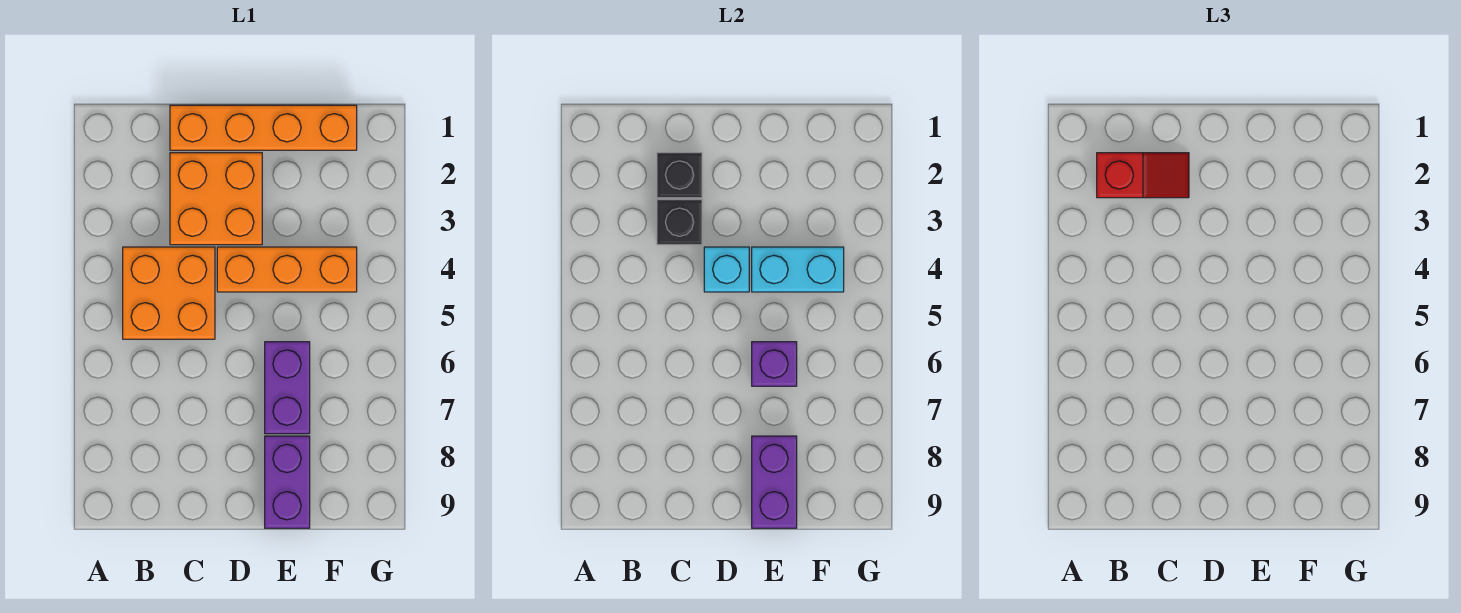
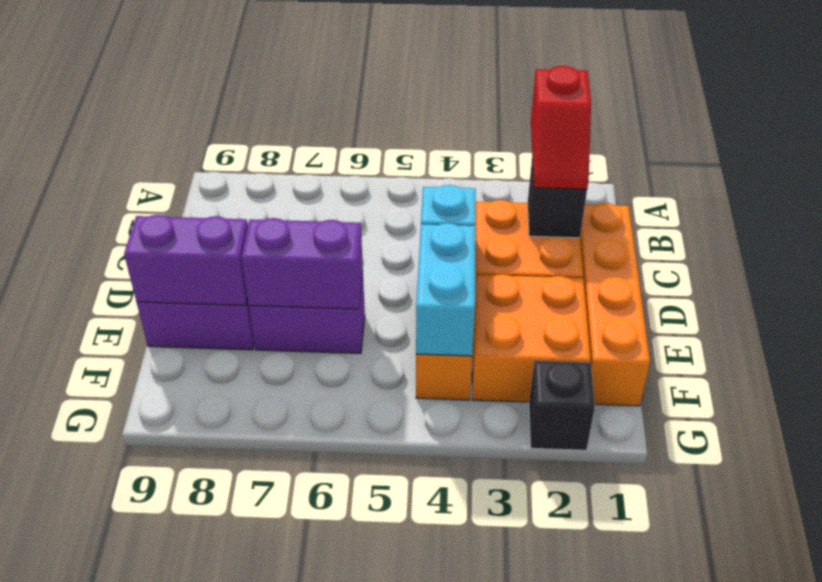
orange brick B4:C5 level 1 -> orange brick E2:F3 level 1
black brick C3 level 2 -> black brick G2 level 1
purple brick E6 level 2 -> purple brick E6:E7 level 2

